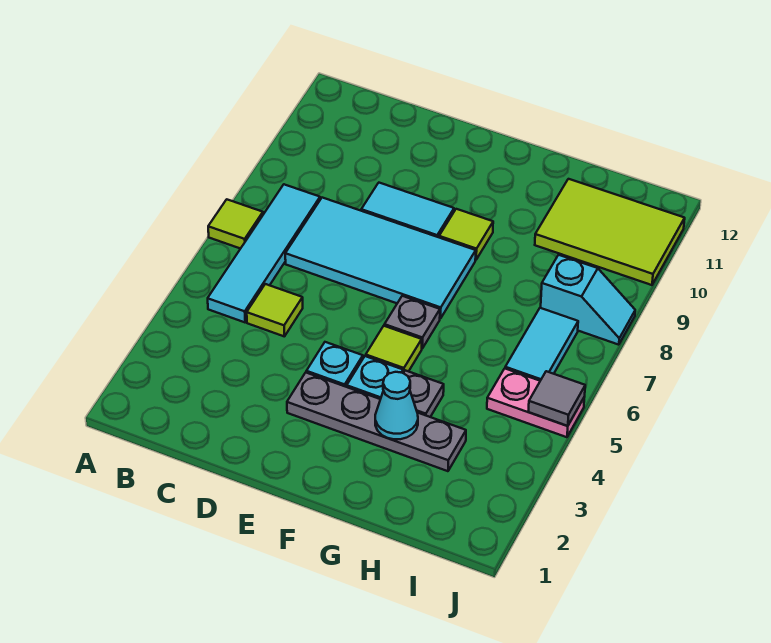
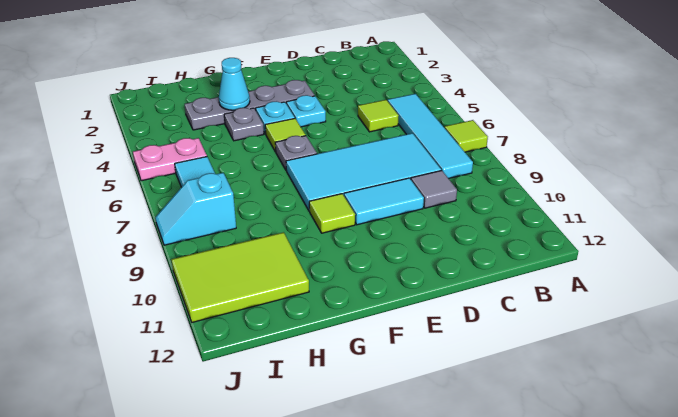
grey tile J5 level 2 -> grey tile C9 level 1

